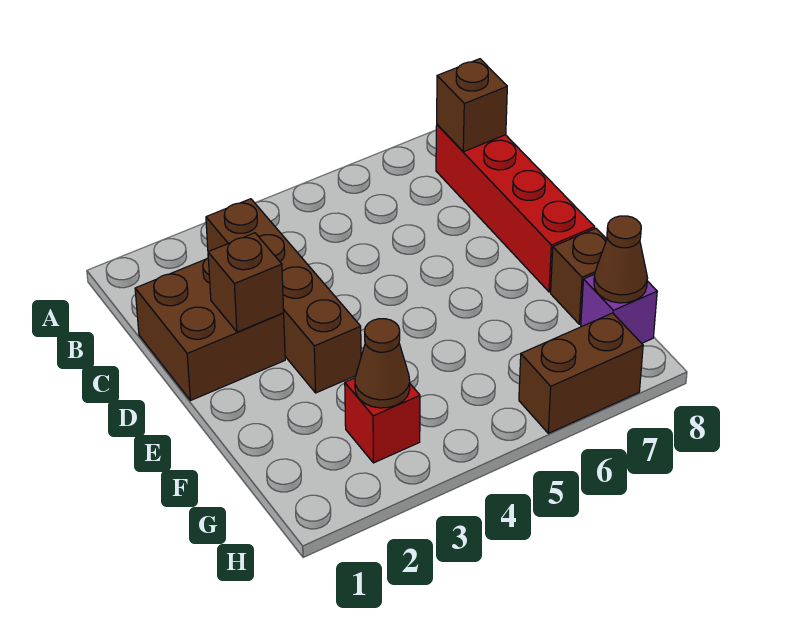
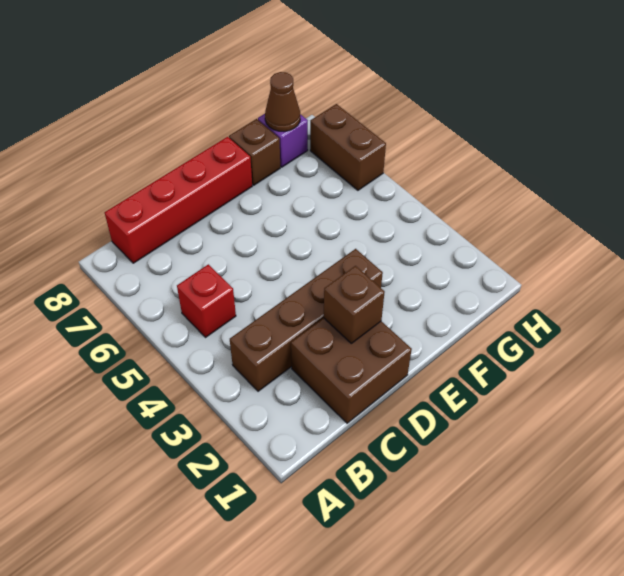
brown brick B8 level 2 -> none
red brick G3 level 1 -> red brick B5 level 1
brown cone G3 level 2 -> none

